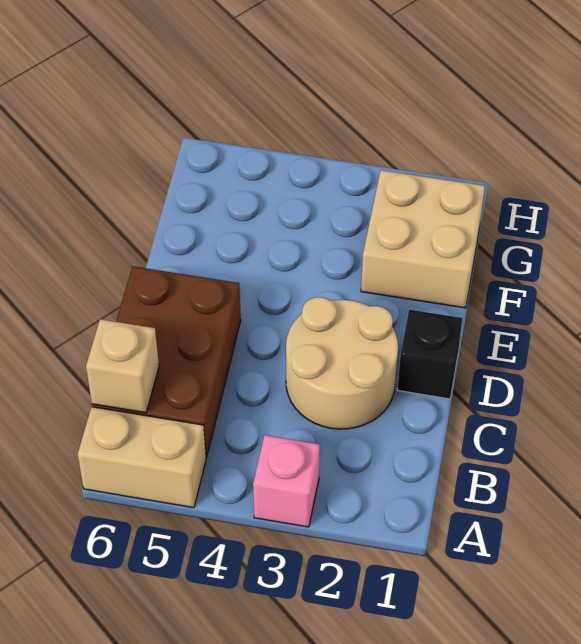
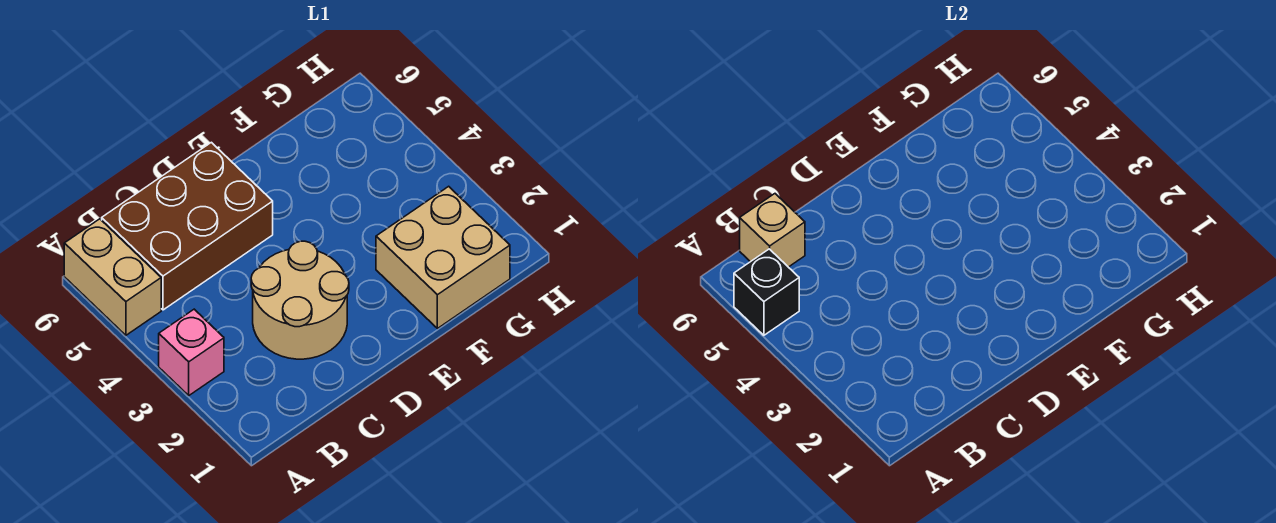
black brick D1 level 1 -> black brick A5 level 2

